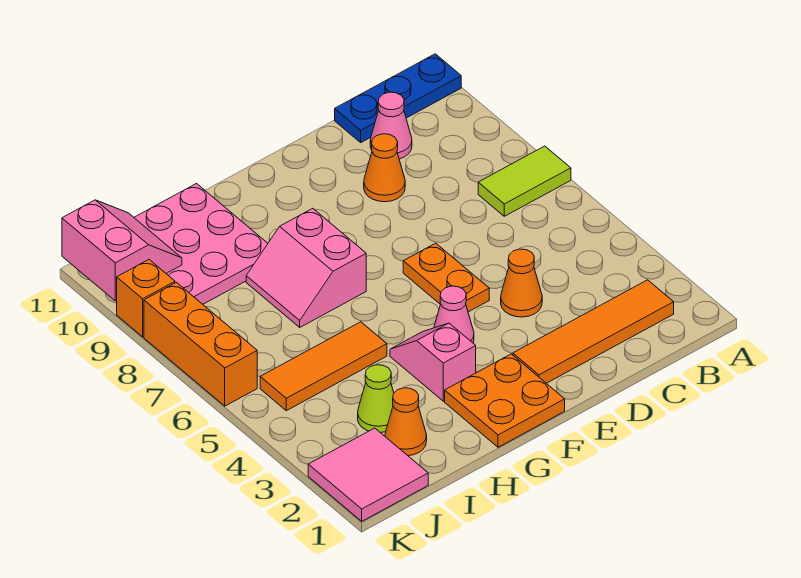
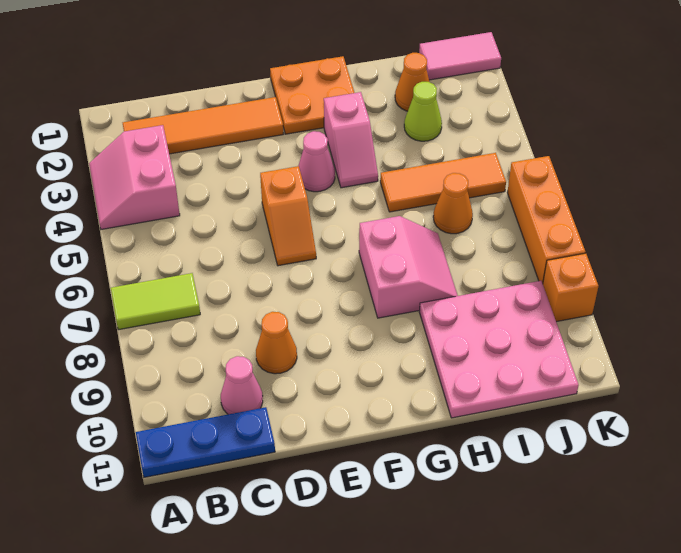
orange cone D4 level 1 -> orange cone I6 level 1
orange plate E5:E6 level 1 -> orange slope E5:E6 level 1 top 5
pink tile J1:K2 level 1 -> pink tile J1:K1 level 1
pink slope J10:K11 level 2 top K -> pink slope A3:B4 level 1 top B

